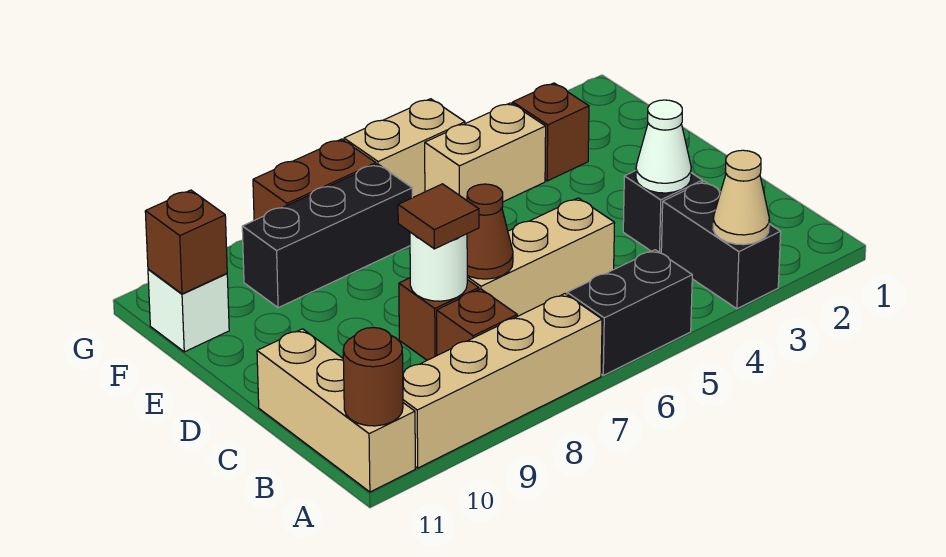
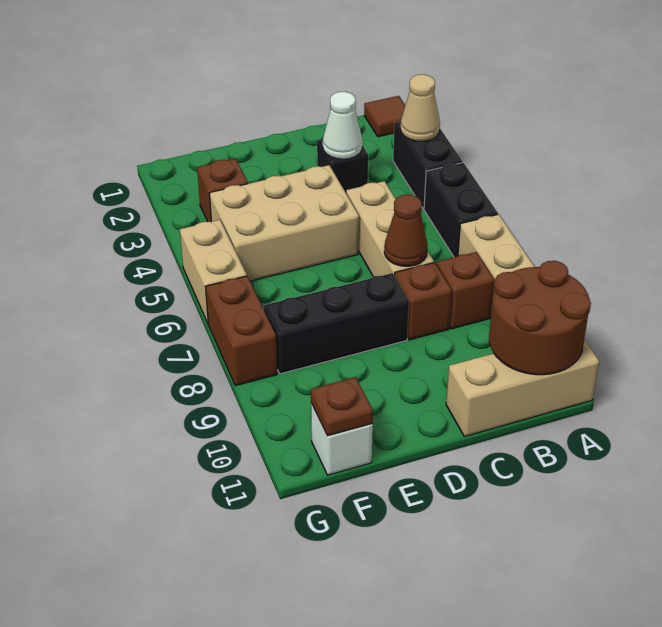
black brick A3:B3 level 1 -> black brick A3:A4 level 1
brown round brick A11 level 2 -> brown round brick A10:B11 level 2
white round brick C8 level 2 -> none
brown tile C8 level 3 -> brown tile A1 level 1
tan brick F4:F5 level 1 -> tan brick D4:F5 level 1
black brick F7:F9 level 1 -> black brick D8:F8 level 1
brown brick F11 level 2 -> brown plate F11 level 2

